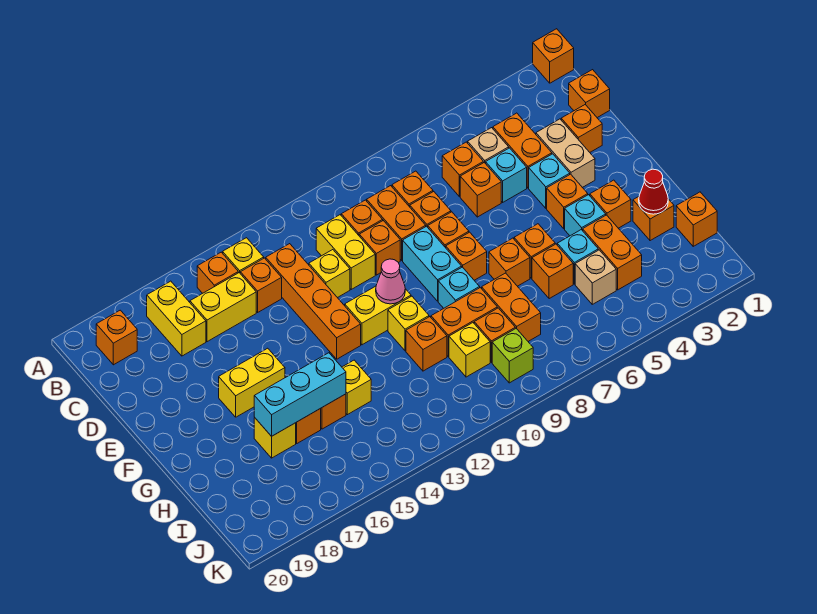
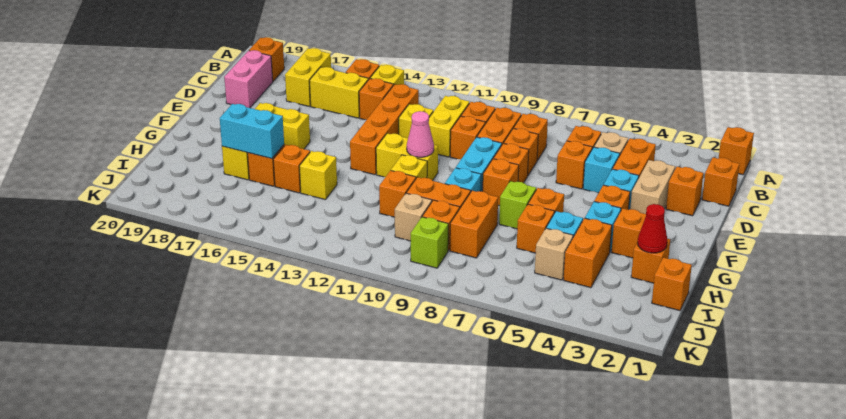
none -> pink brick C19:D19 level 1
orange brick G7 level 1 -> lime brick G7 level 1
cyan brick H15:H17 level 2 -> cyan brick H16:H17 level 2
yellow brick I10 level 1 -> tan brick I10 level 1

